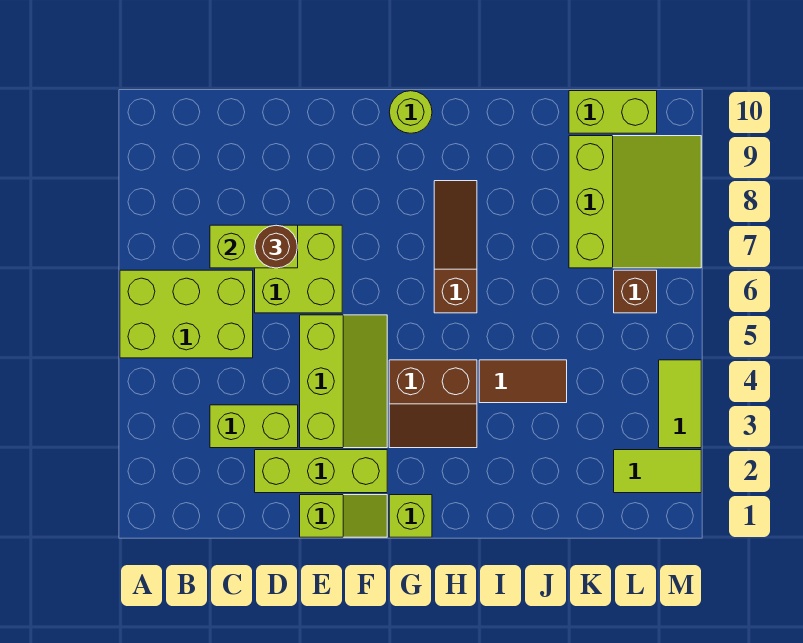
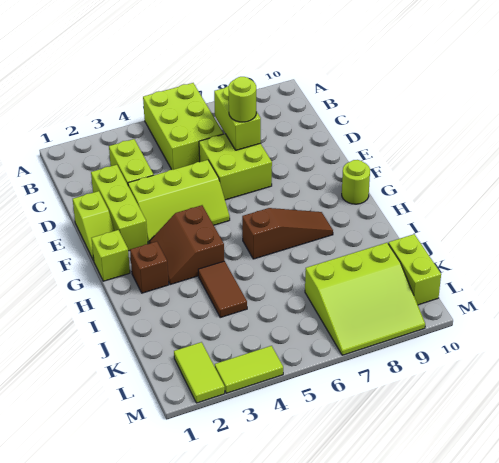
brown round brick D7 level 3 -> lime round brick D7 level 3
brown brick L6 level 1 -> brown brick H2 level 1

